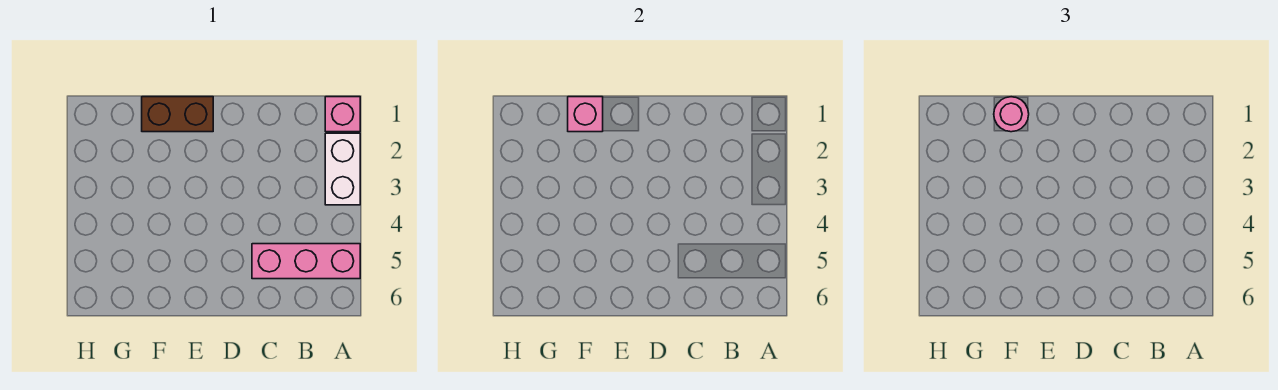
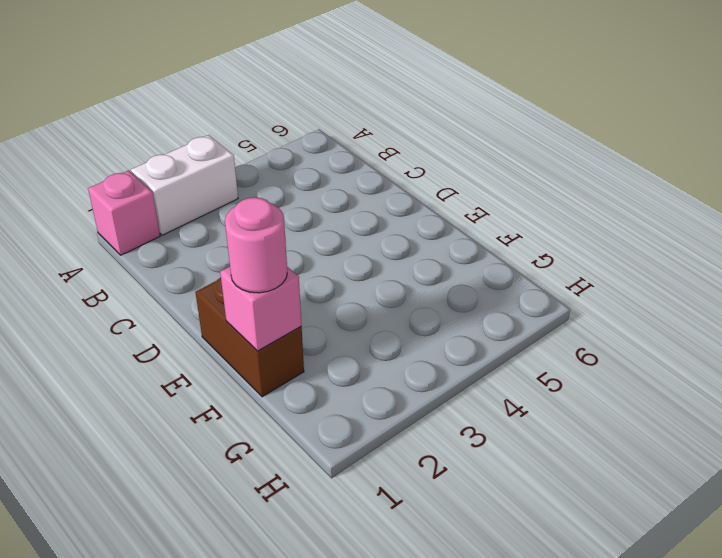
pink brick A5:C5 level 1 -> none

